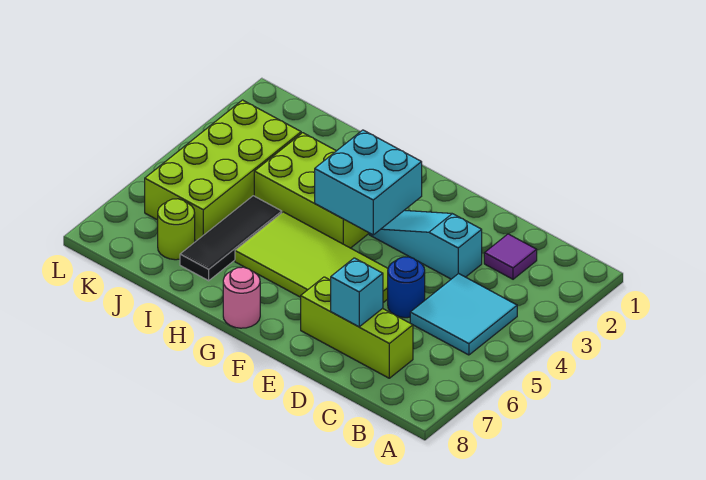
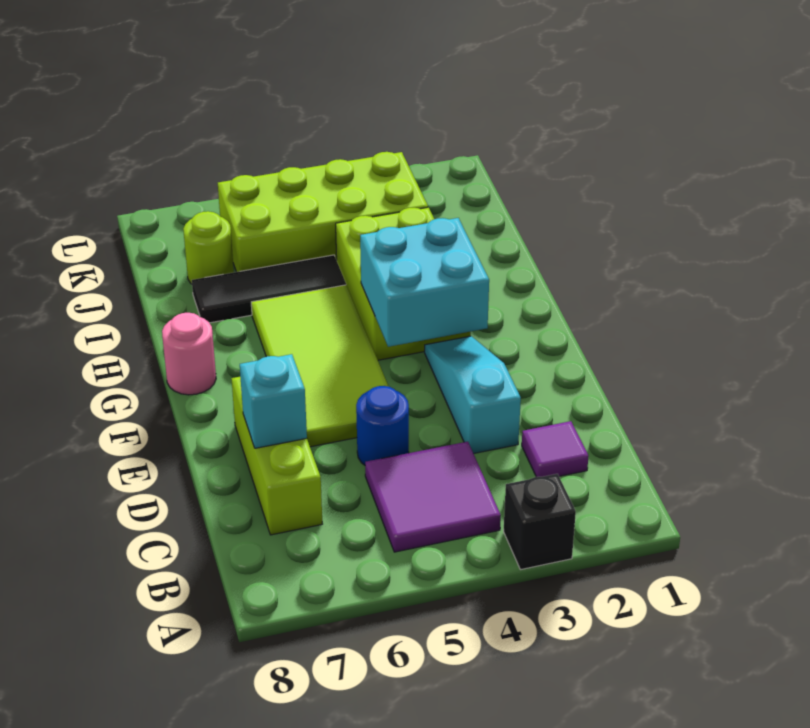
none -> black brick A3 level 1
cyan tile B4:C5 level 1 -> purple tile B4:C5 level 1

